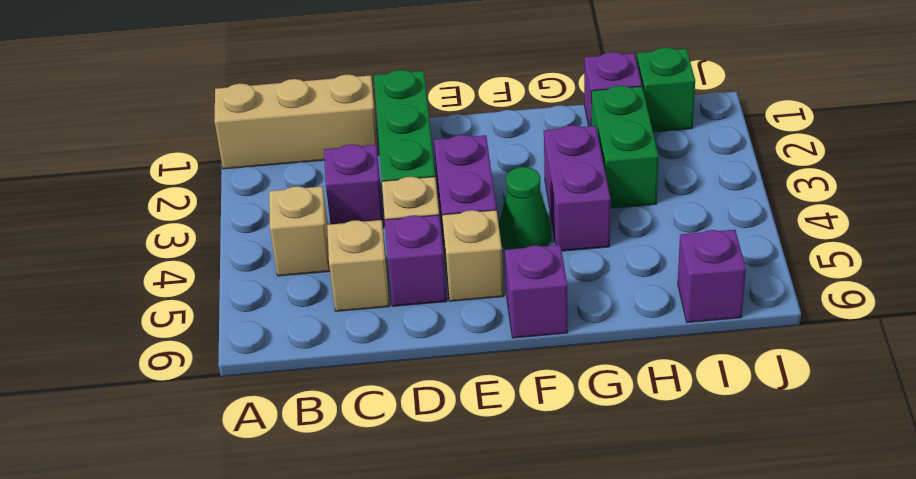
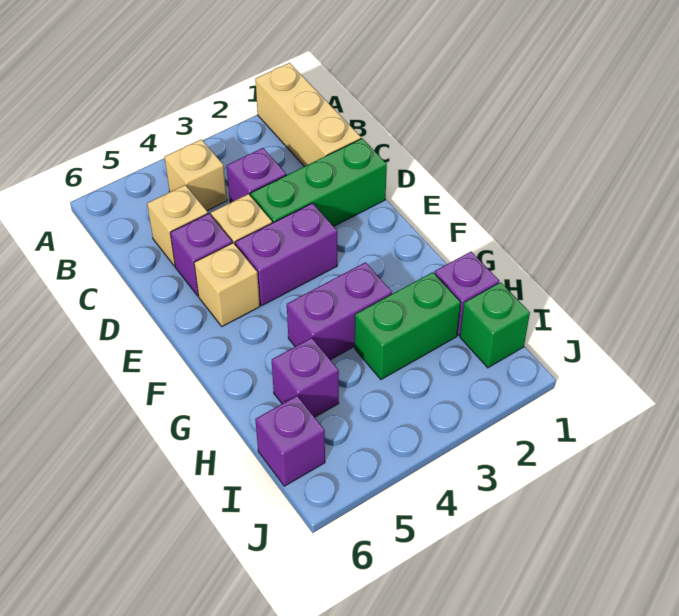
green cone F4 level 1 -> none
purple brick F6 level 1 -> purple brick H5 level 1

